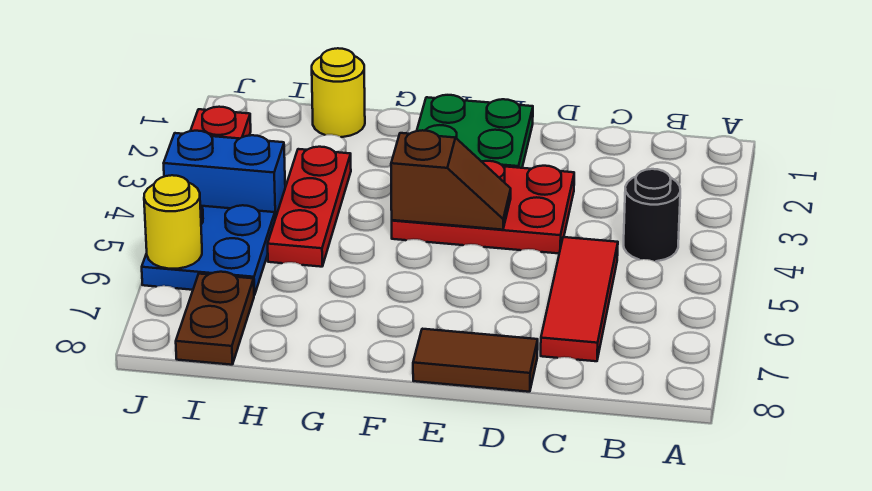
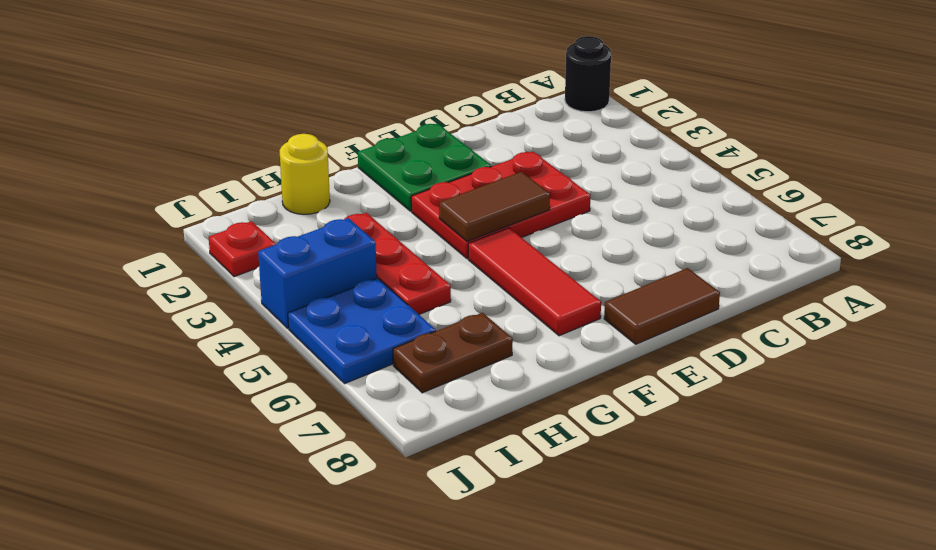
black round brick B4 level 1 -> black round brick A1 level 1
red tile C5:C7 level 1 -> red tile F5:F7 level 1
brown slope E4:F4 level 2 top F -> brown tile E4:F4 level 2
brown plate I7:I8 level 1 -> brown plate H7:I7 level 1
yellow round brick J6 level 2 -> none

